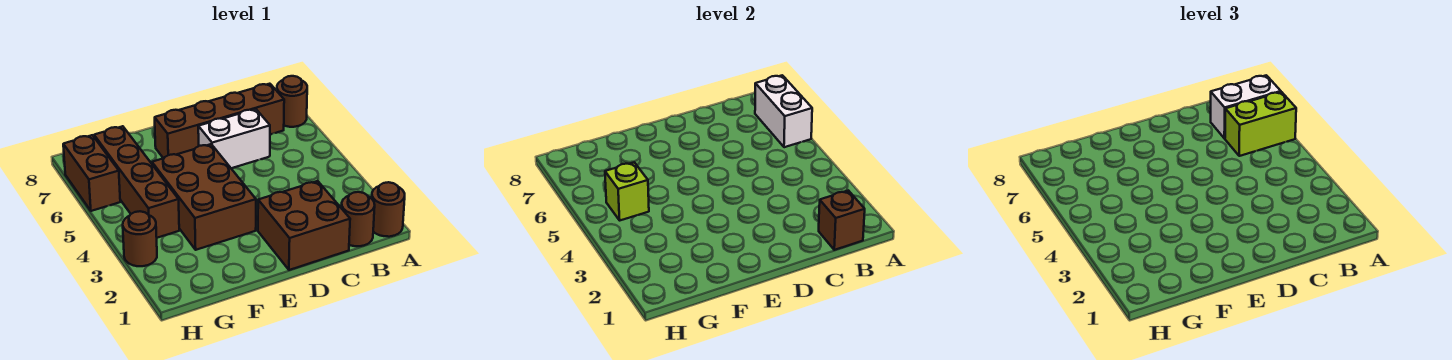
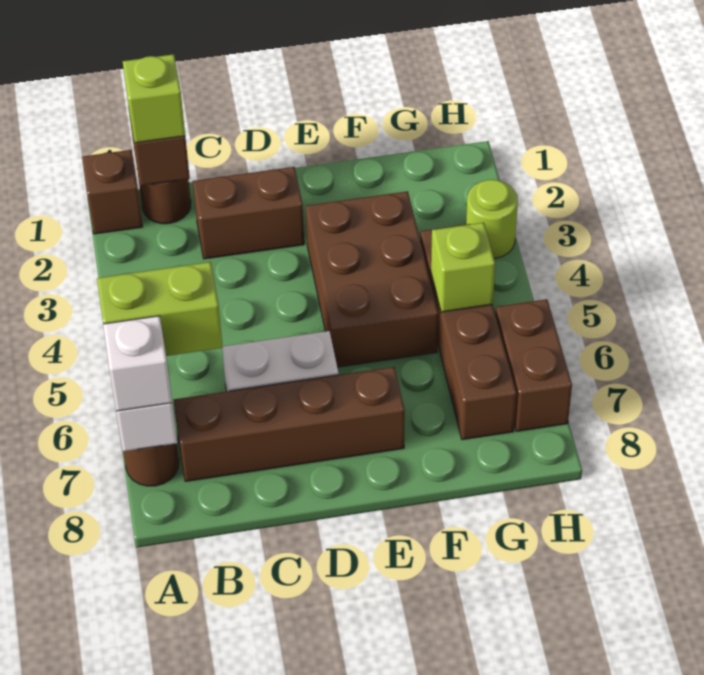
brown round brick A1 level 1 -> brown brick A1 level 1
white brick A7:B7 level 3 -> white brick A7 level 3
none -> lime brick B1 level 3
brown brick C1:D2 level 1 -> brown brick C2:D2 level 1
brown round brick H3 level 1 -> lime round brick H3 level 1

